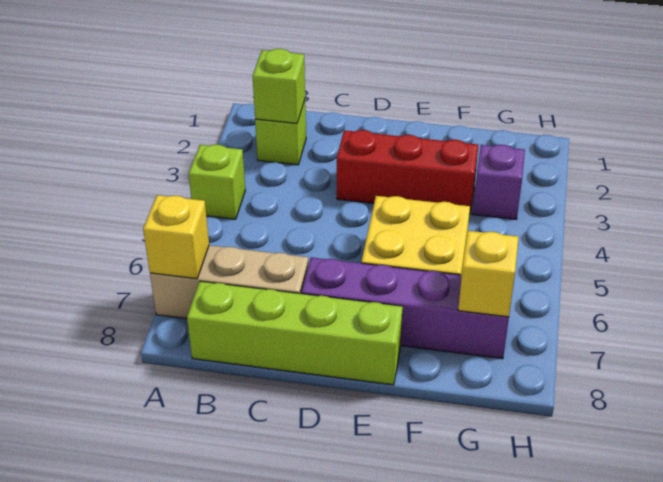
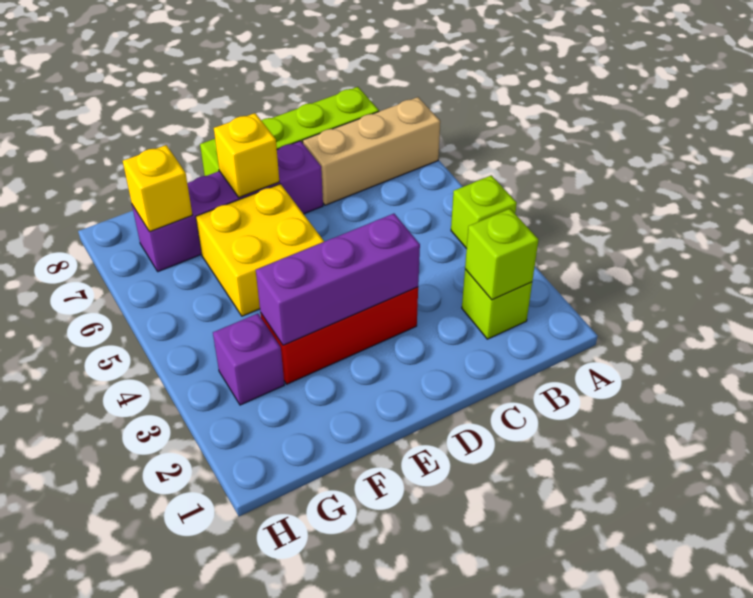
yellow brick A7 level 2 -> yellow brick E7 level 2
none -> purple brick D3:F3 level 2

